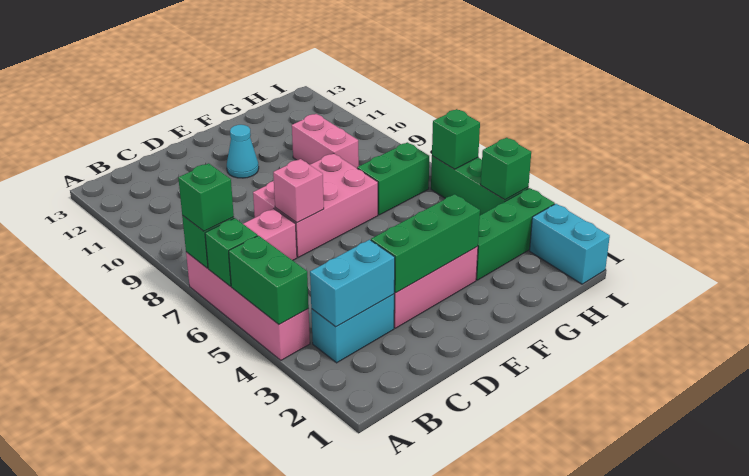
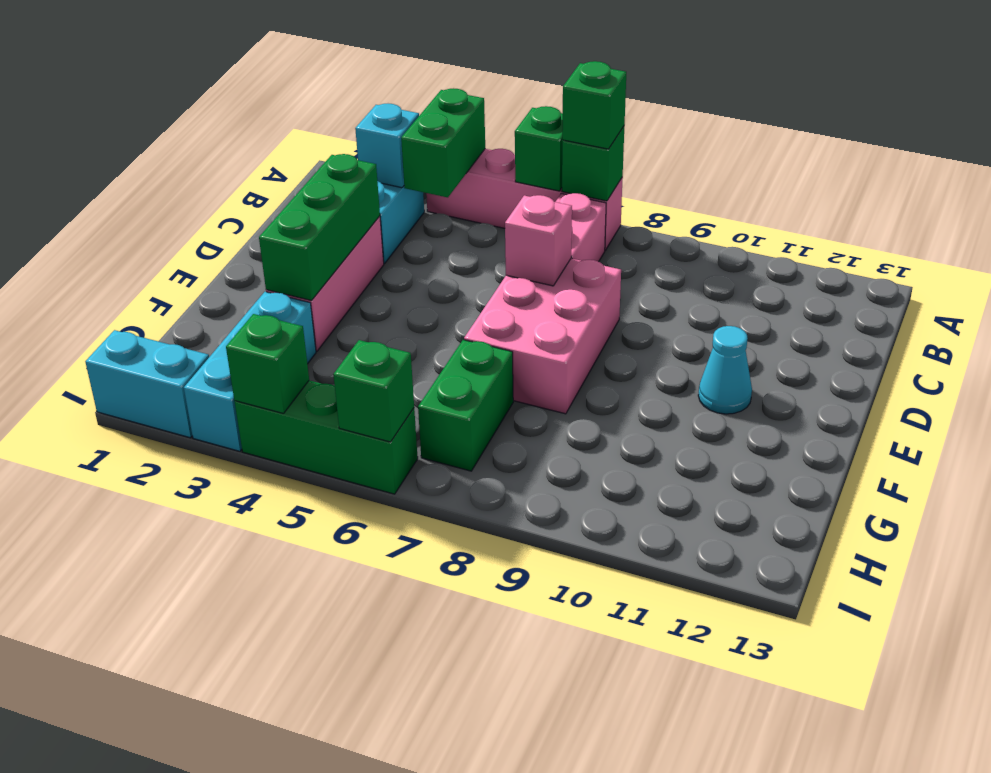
green brick A4:A5 level 2 -> green brick A4:B4 level 2
cyan brick B3:C3 level 2 -> cyan brick B3 level 2
green brick G3:I3 level 1 -> cyan brick G3:I3 level 1
pink brick G9:G10 level 1 -> none

